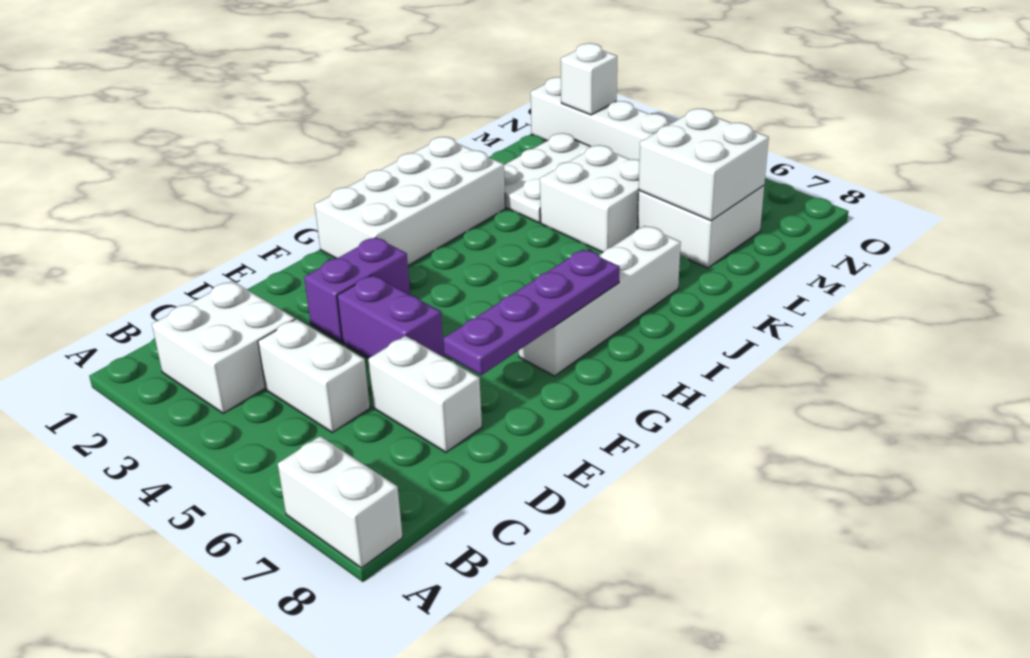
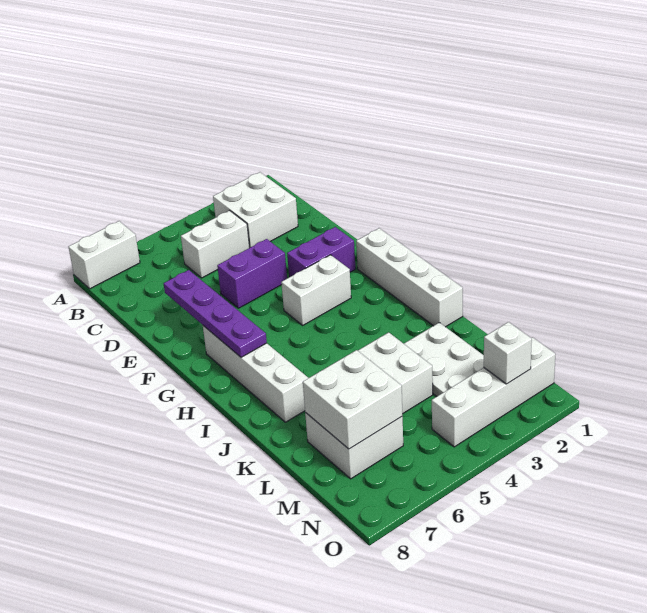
white brick D6:D7 level 1 -> white brick G3:G4 level 1
purple brick E3:F3 level 1 -> purple brick F2:F3 level 1
white brick G1:J2 level 1 -> white brick G1:J1 level 1

